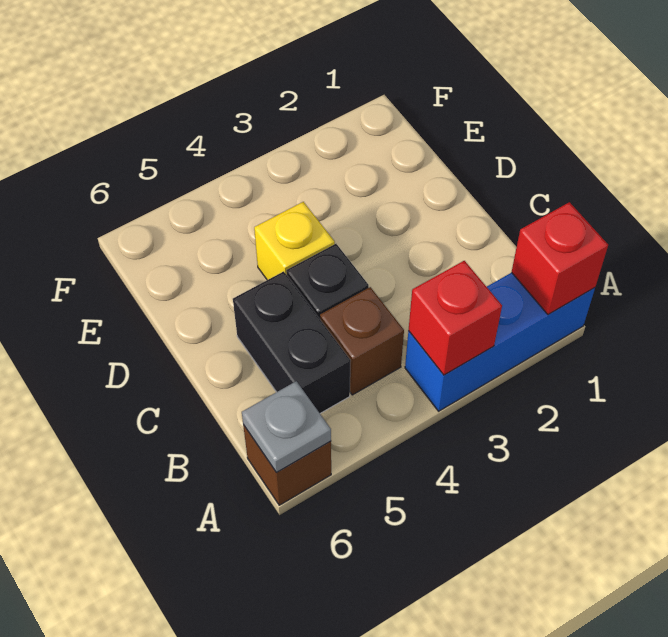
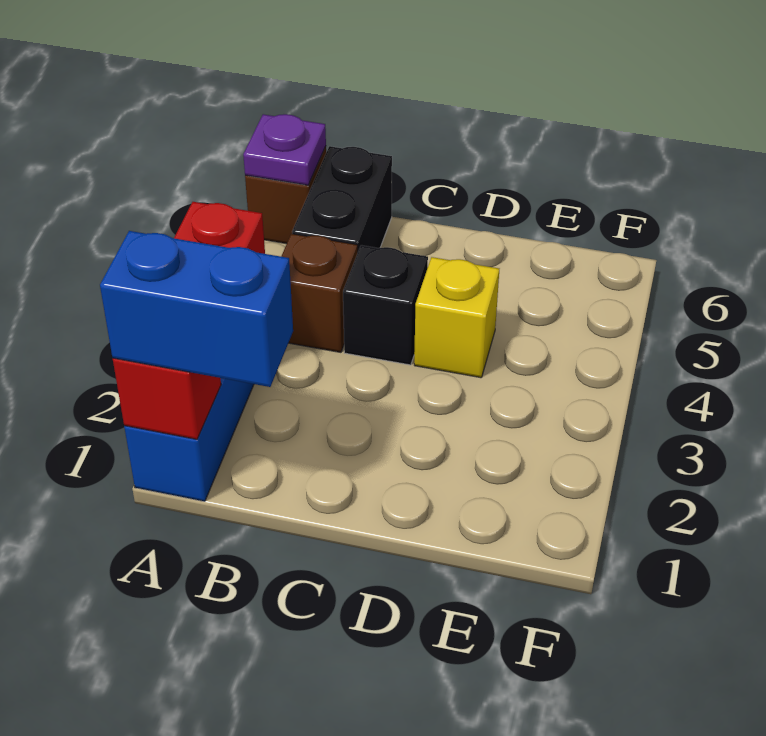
none -> blue brick A1:B1 level 3
grey plate A6 level 2 -> purple plate A6 level 2
black brick B5:C5 level 1 -> black brick B5:B6 level 1

